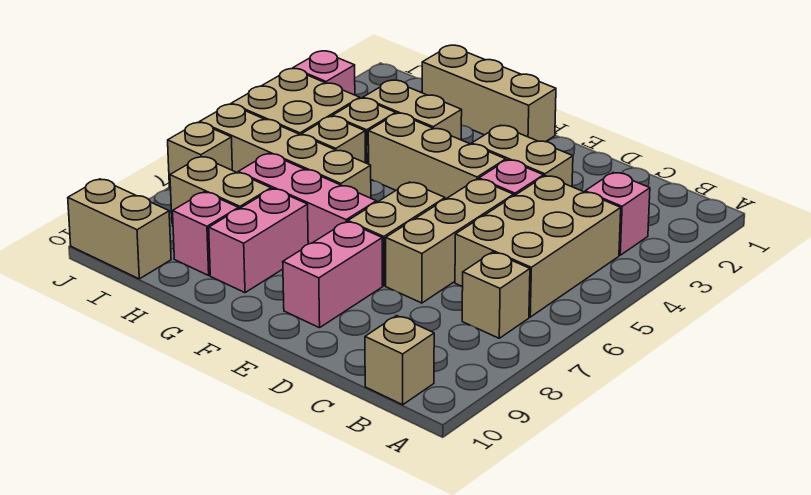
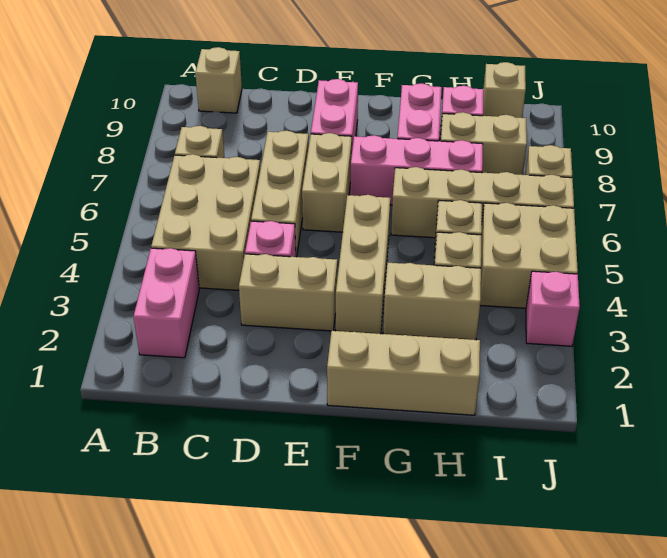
pink brick B3 level 1 -> pink brick B2:B3 level 1
tan brick E4:G4 level 1 -> tan brick F3:F5 level 1
tan brick I10:J10 level 1 -> tan brick I10 level 1

